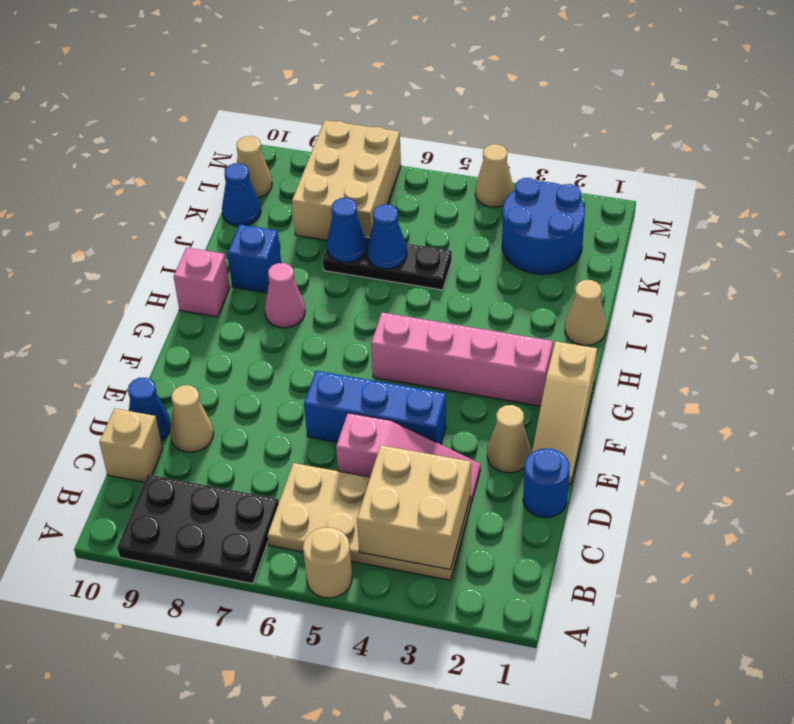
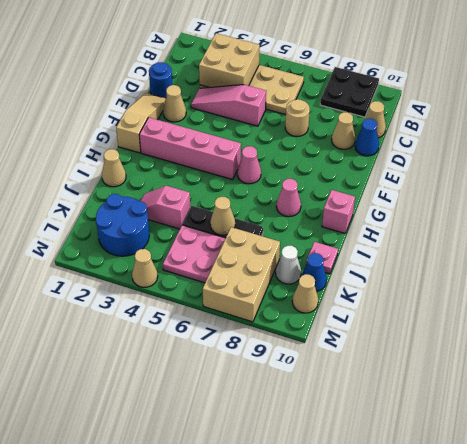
tan round brick A5 level 1 -> tan round brick D7 level 1
black plate A7:B9 level 1 -> black plate A8:B9 level 1
tan brick C10 level 1 -> tan cone C10 level 1
blue brick E4:E6 level 1 -> none
none -> pink cone G6 level 1
blue brick I9 level 1 -> none
none -> pink slope J3:J4 level 1 top 4
blue cone J6 level 2 -> tan cone J6 level 2
blue cone J7 level 2 -> none
none -> pink plate J10 level 1
none -> pink plate K5:L6 level 1
none -> white cone K9 level 1

